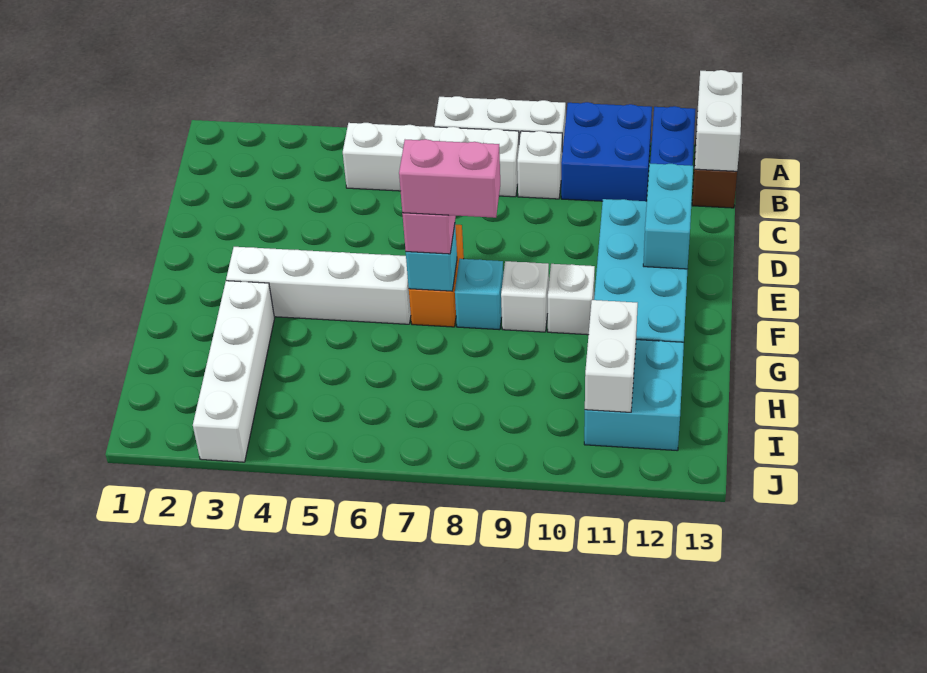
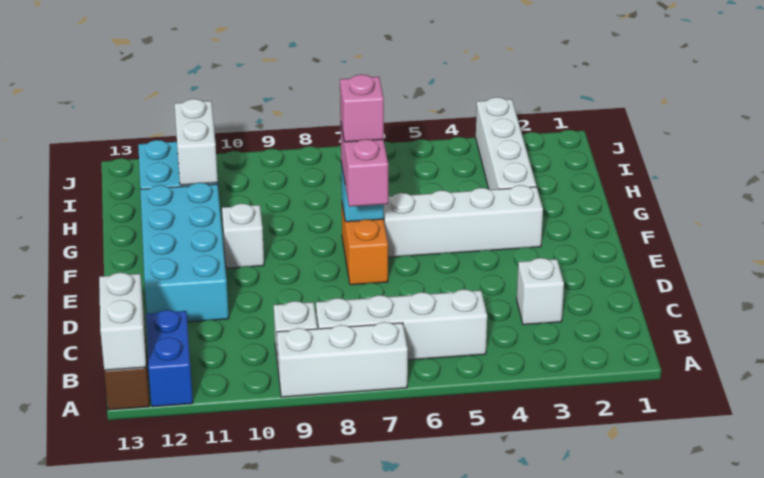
blue brick A10:B11 level 1 -> none
cyan brick D12:E12 level 2 -> none
pink brick F7:F8 level 4 -> pink brick F7 level 4
cyan brick F8 level 1 -> none
white brick F9 level 1 -> white brick C3 level 1

